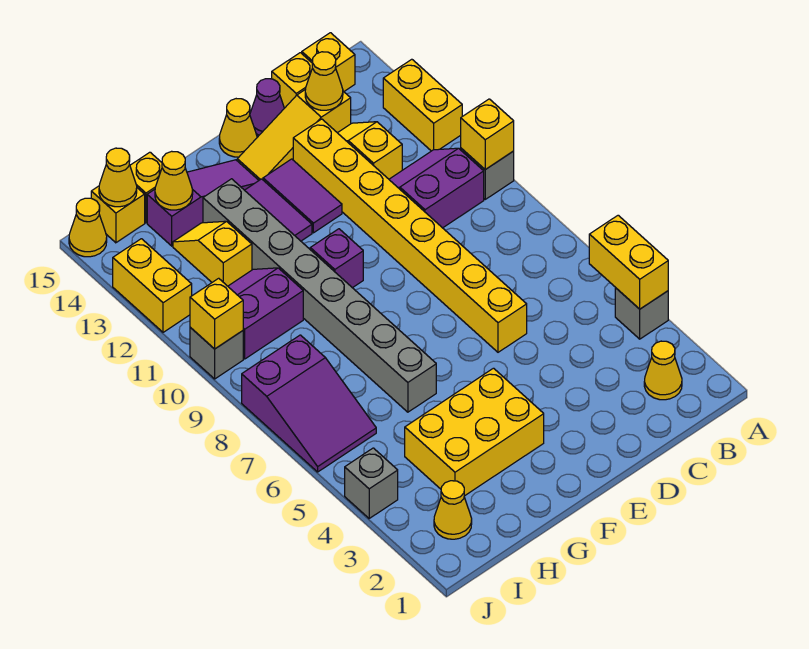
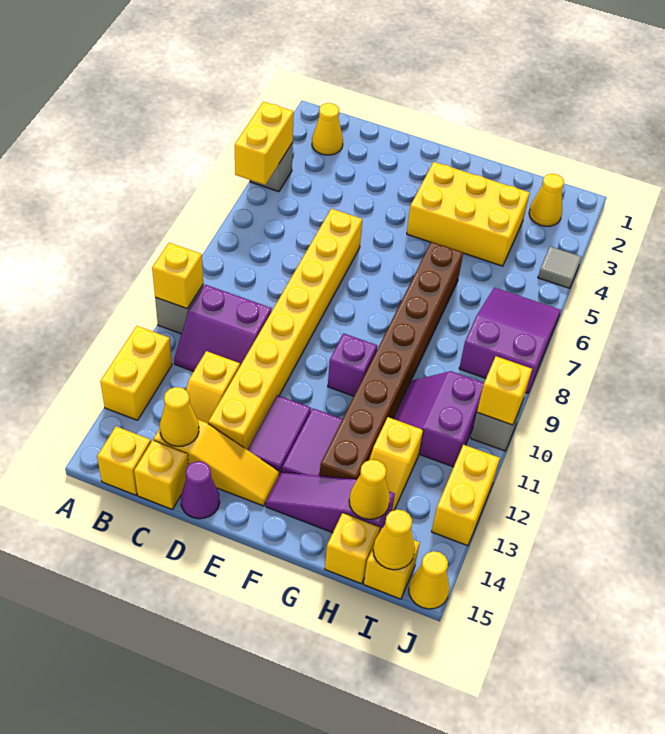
yellow cone E15 level 1 -> none
grey brick G6:G13 level 1 -> brown brick G6:G13 level 1
purple slope H10:I11 level 1 top 10 -> purple slope H10:I11 level 1 top I
grey brick J4 level 1 -> grey tile J4 level 1

